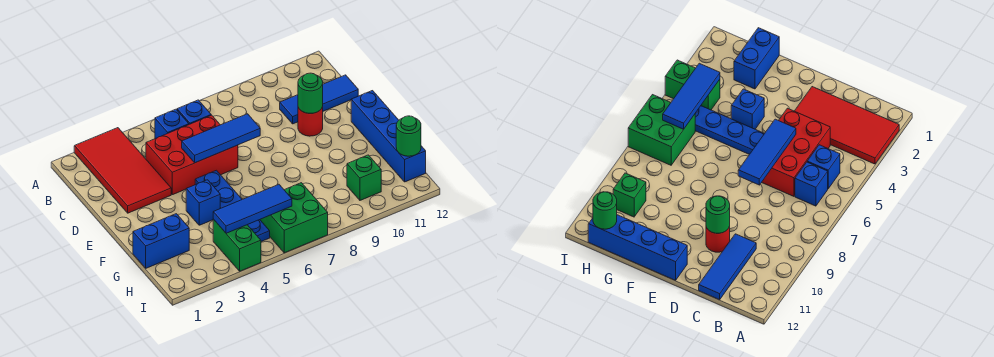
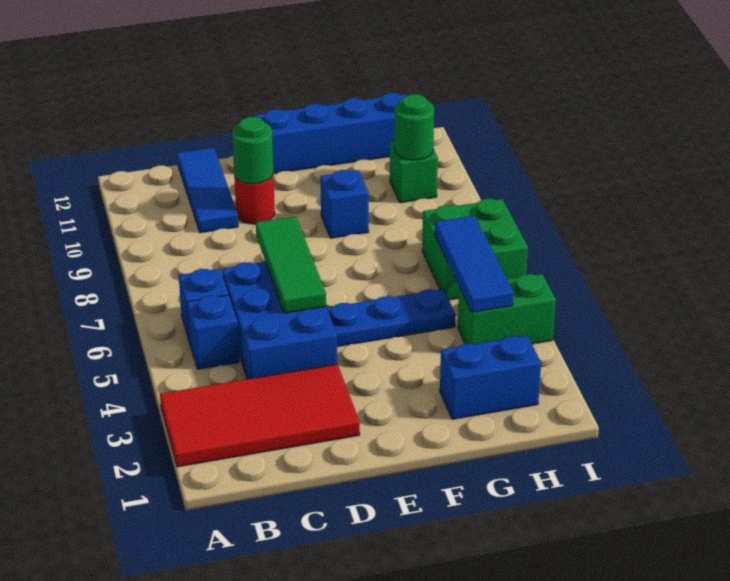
red brick C4:D6 level 1 -> blue brick C4:D6 level 1
blue tile D5:D7 level 2 -> green tile D5:D7 level 2
blue plate E5:H5 level 1 -> blue plate E5:G5 level 1
blue brick F4 level 1 -> blue brick F9 level 1
blue brick G1:G2 level 1 -> blue brick G2:H2 level 1
green round brick H12 level 2 -> green round brick H10 level 2

